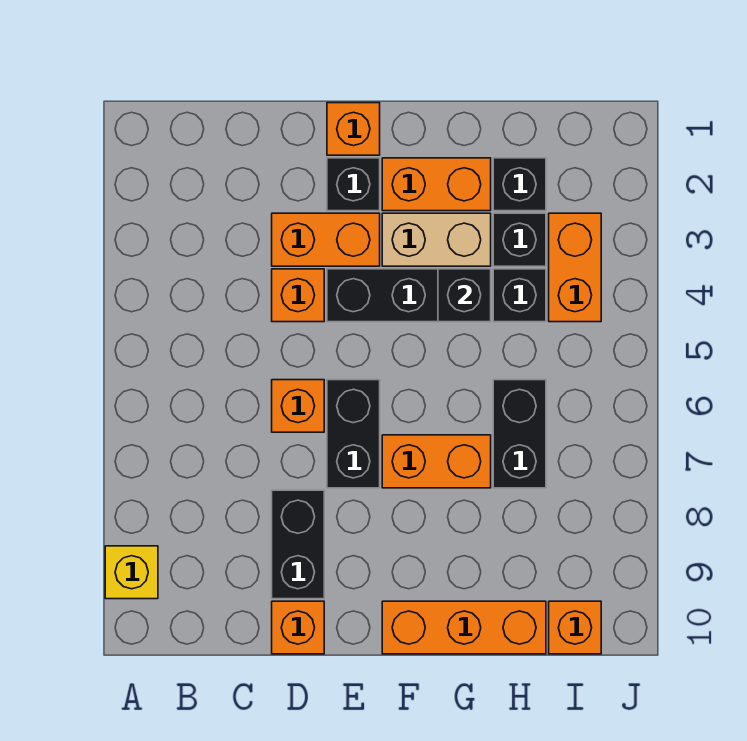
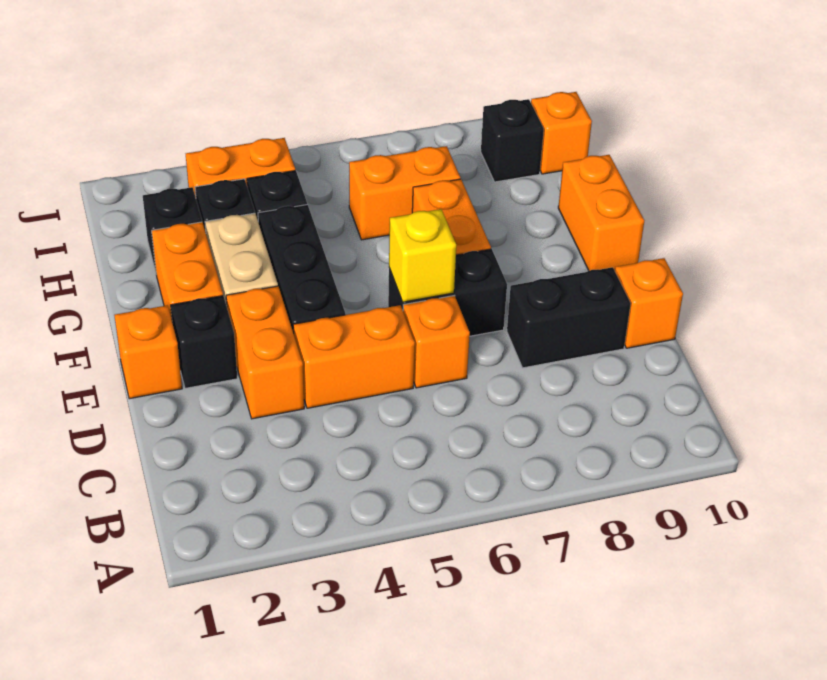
yellow brick A9 level 1 -> yellow brick E6 level 2
orange brick D4 level 1 -> orange brick D4:D5 level 1
orange brick F10:H10 level 1 -> orange brick F10:G10 level 1
black brick G4 level 2 -> black brick I9 level 1
black brick H6:H7 level 1 -> orange brick H6:H7 level 1

